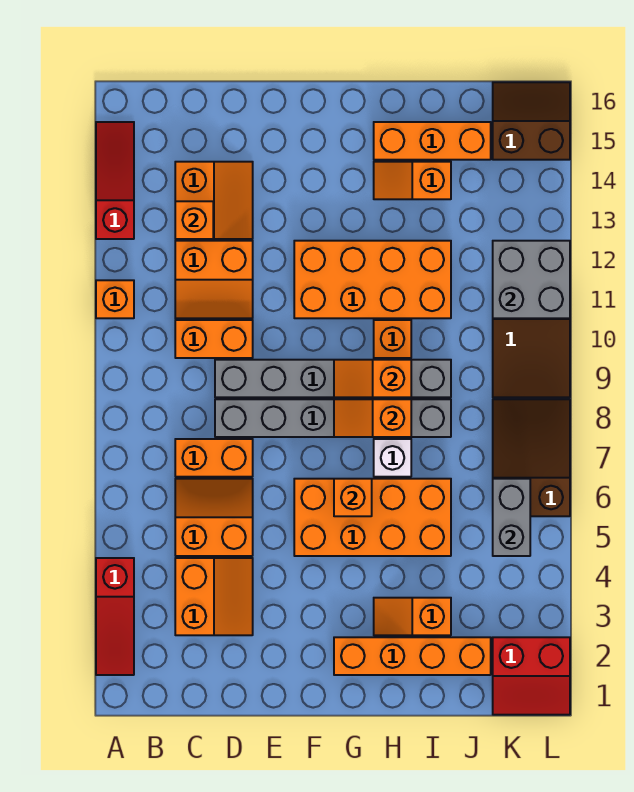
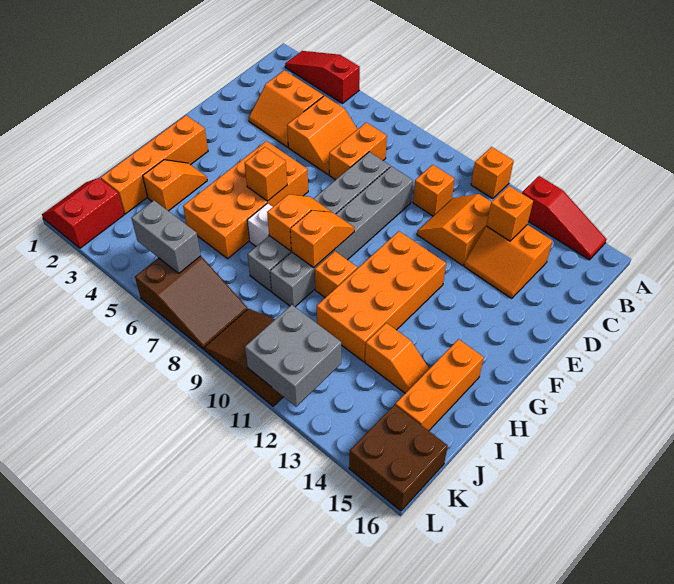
orange brick C10:D10 level 1 -> orange brick C10 level 1
orange slope H14:I14 level 1 top I -> orange slope I13:I14 level 1 top 13
brown slope K15:L16 level 1 top 15 -> brown brick K15:L16 level 1

